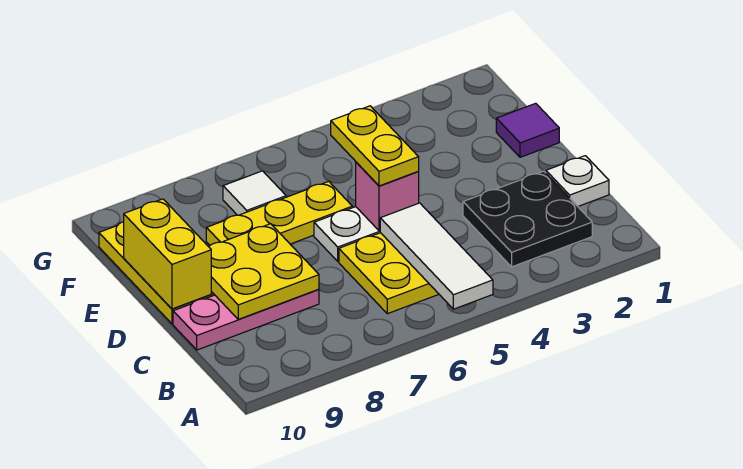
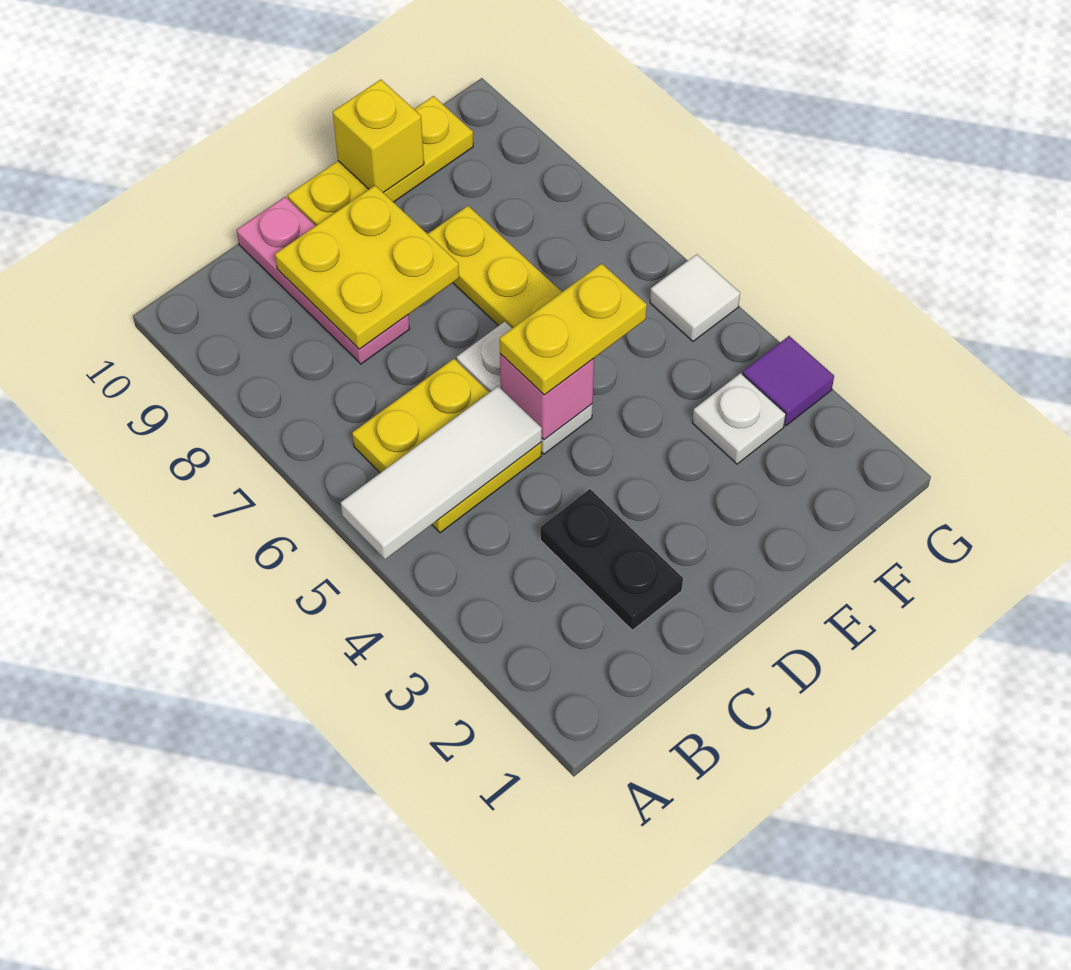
black plate B2:C3 level 1 -> black plate C2:C3 level 1
white plate C1 level 1 -> white plate F3 level 1
yellow brick D10:E10 level 2 -> yellow brick E10 level 2
purple tile E1 level 1 -> purple tile G3 level 1
white tile F7 level 1 -> white tile G5 level 1

